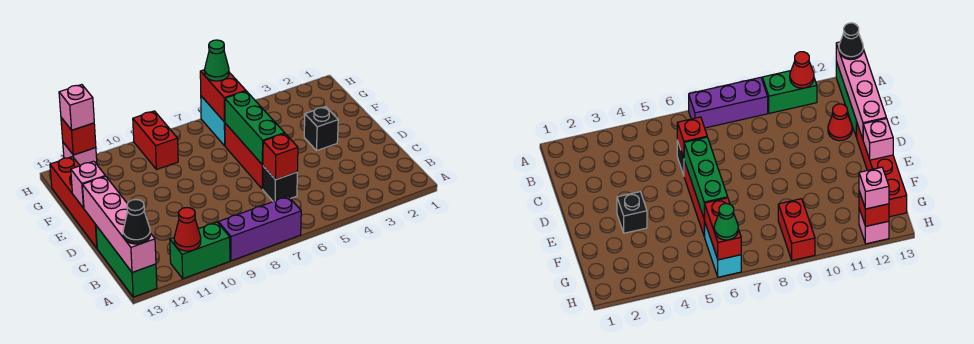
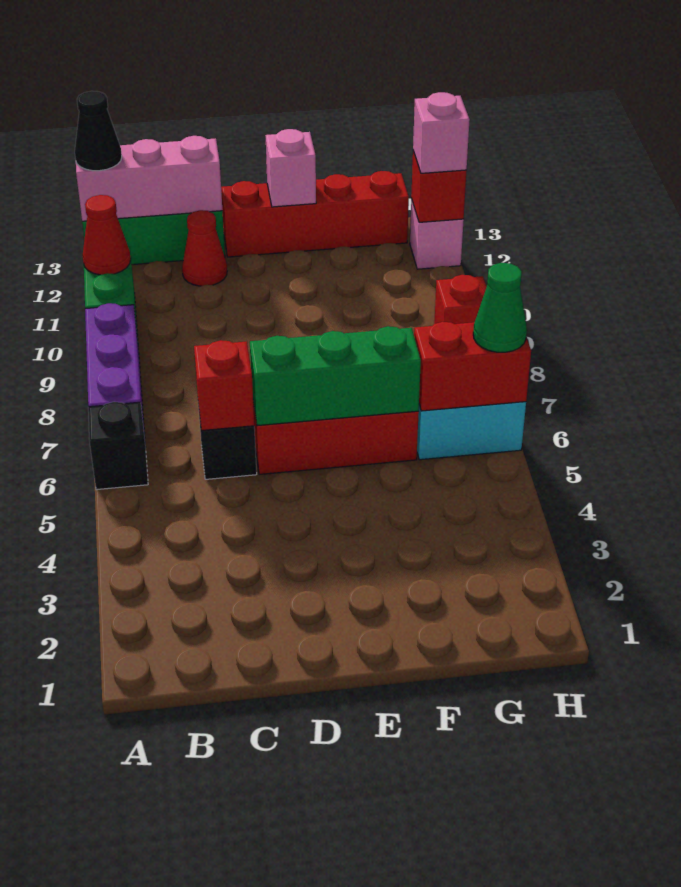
pink brick A13:D13 level 2 -> pink brick A13:C13 level 2
black brick E3 level 1 -> black brick A6 level 1
red brick G9:H9 level 1 -> red brick H9 level 1

